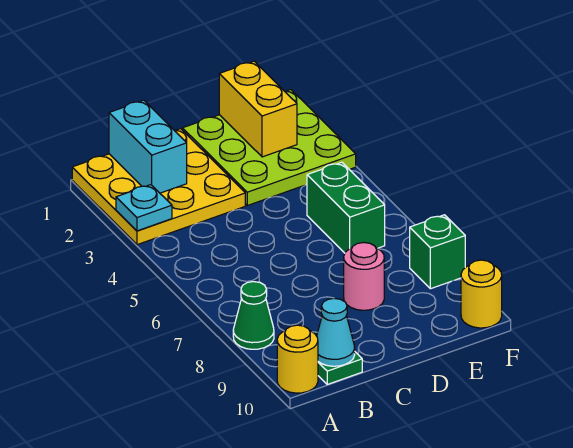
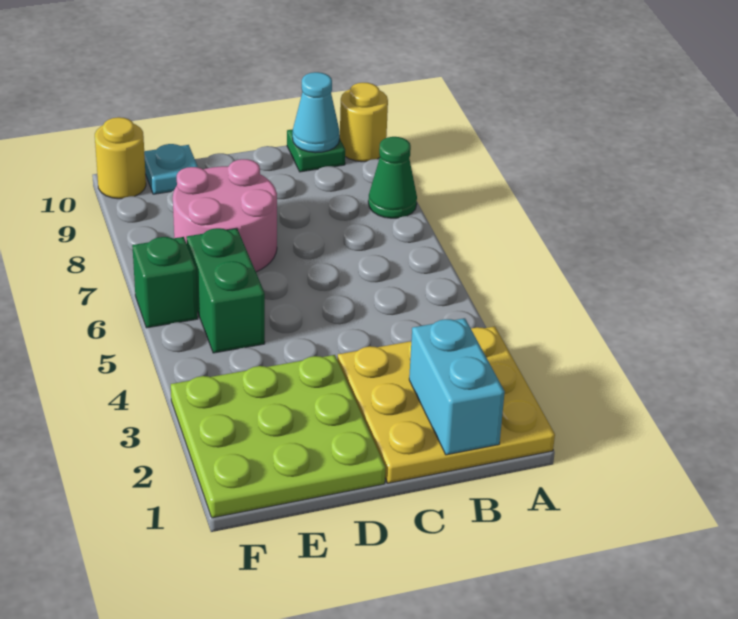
cyan plate A3 level 2 -> cyan plate E10 level 1
pink round brick D8 level 1 -> pink round brick D7:E8 level 1
yellow brick E1:E2 level 2 -> none
green brick F8 level 1 -> green brick F6 level 1

